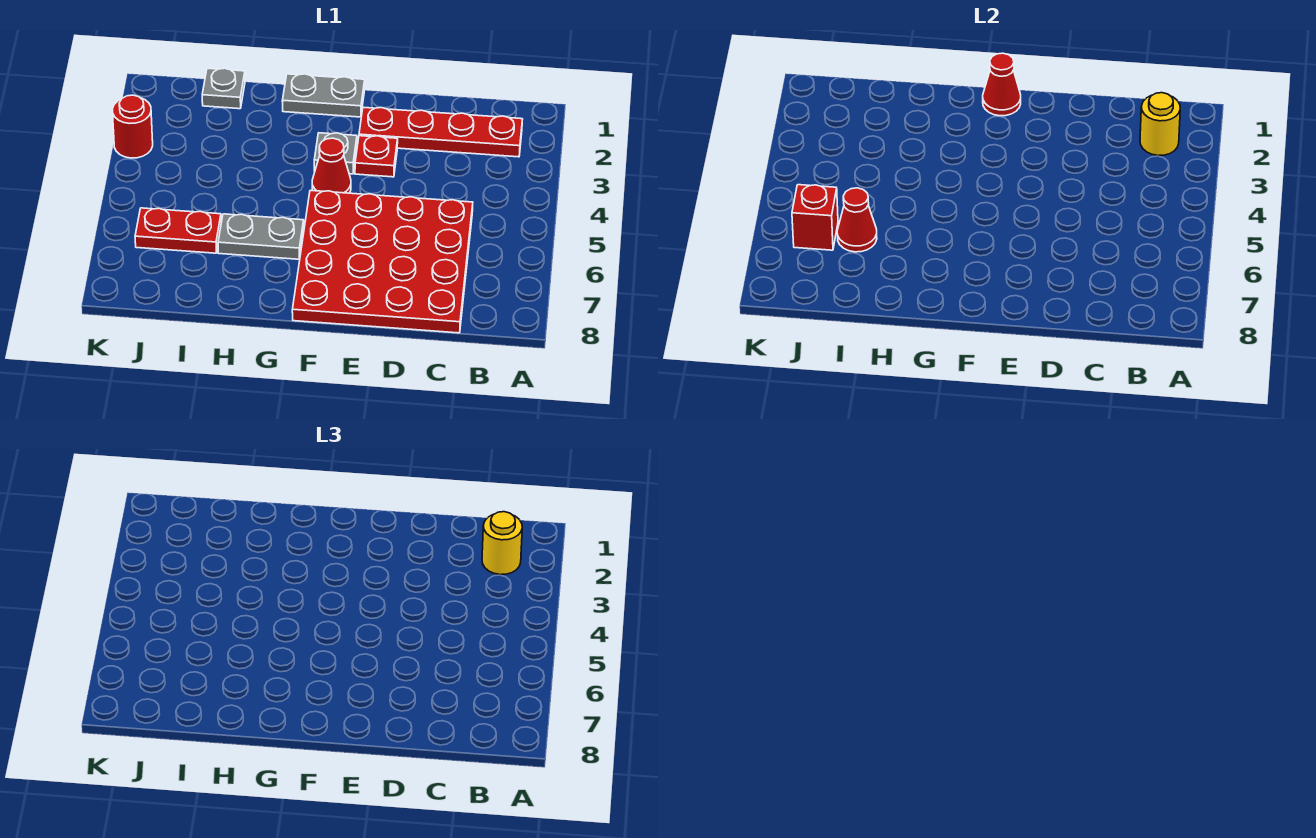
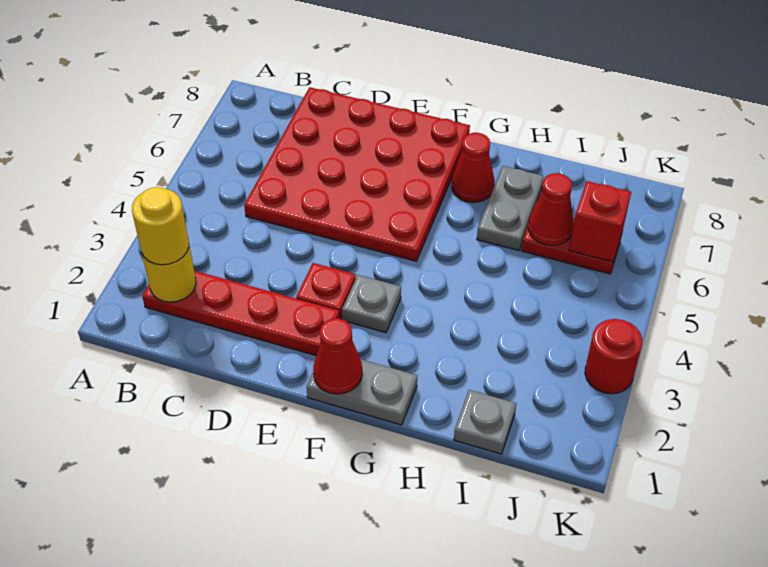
red cone F4 level 1 -> red cone G7 level 1
grey plate G6:H6 level 1 -> grey plate H6:H7 level 1

